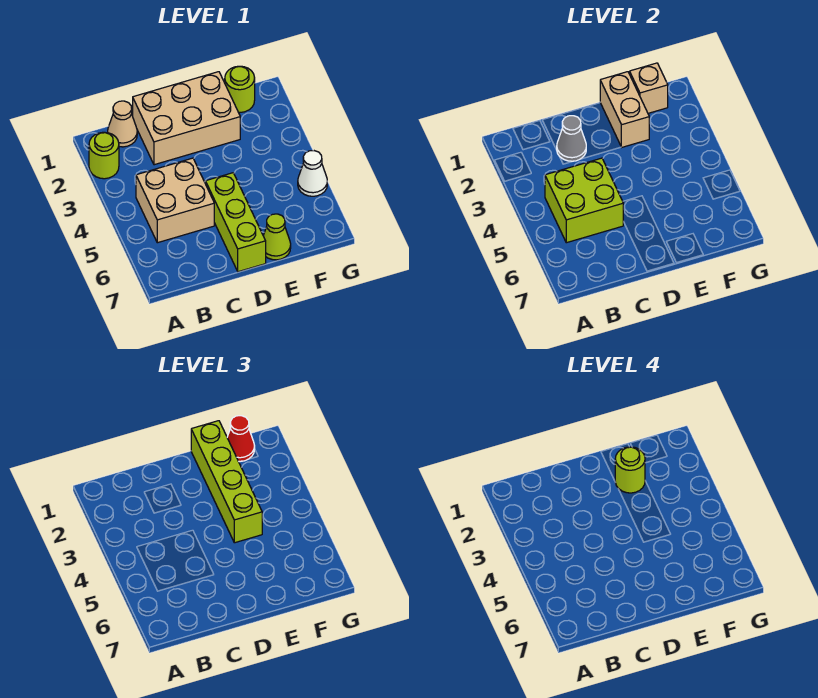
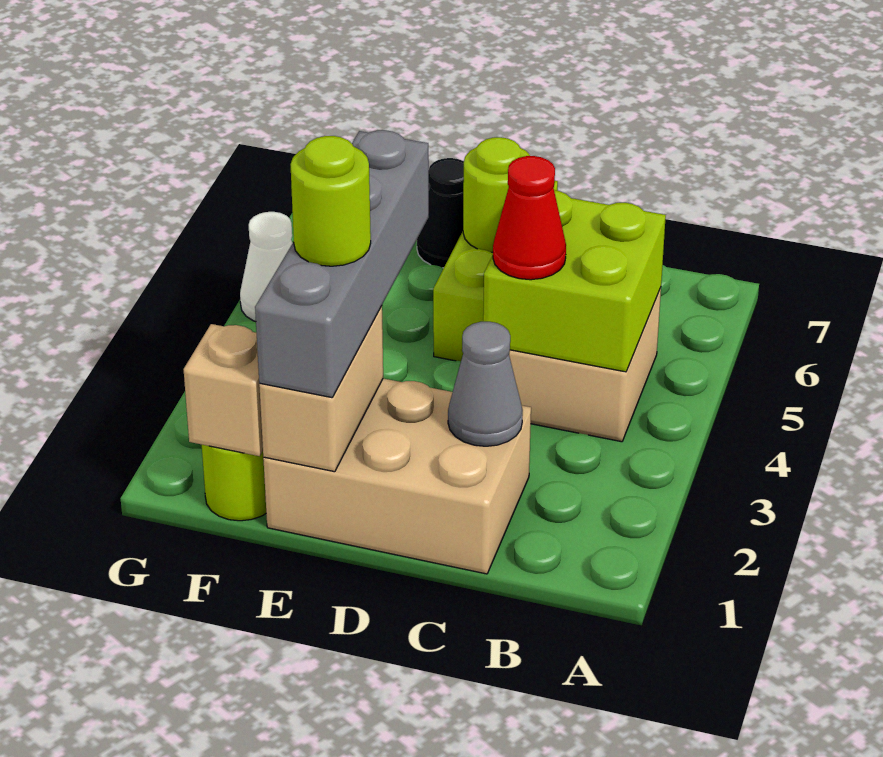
lime round brick A2 level 1 -> lime round brick D6 level 2
tan cone B1 level 1 -> none
lime brick E1:E4 level 3 -> grey brick E1:E4 level 3
lime cone E7 level 1 -> black cone E7 level 1
red cone F1 level 3 -> red cone C4 level 3

